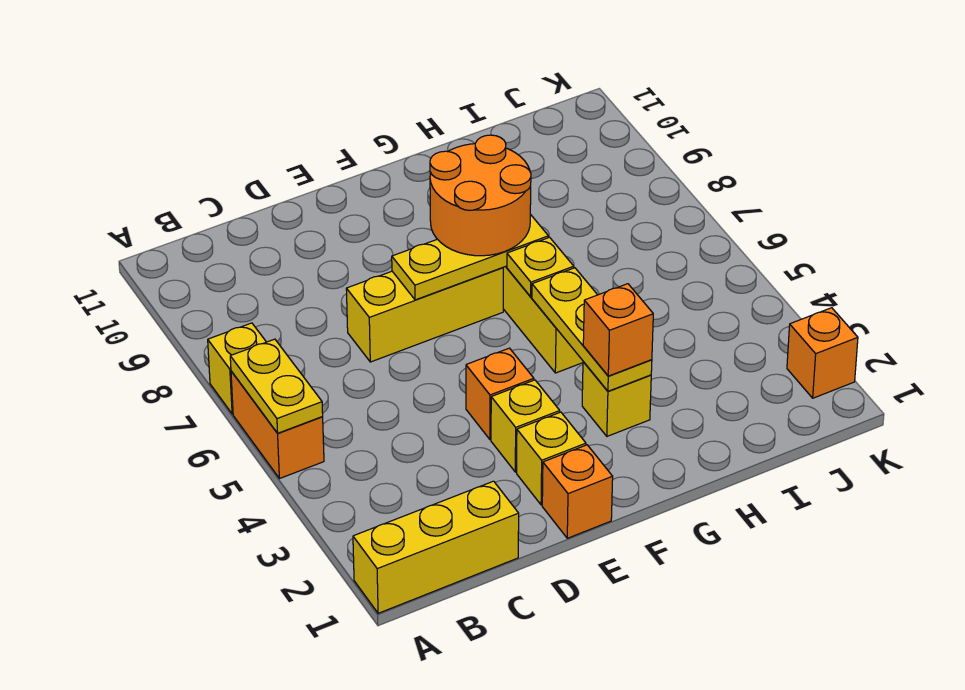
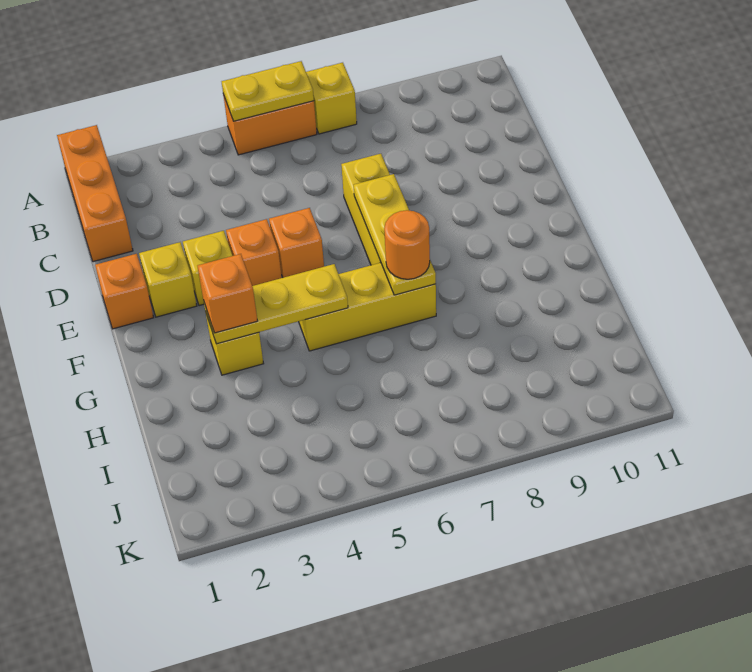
yellow brick A1:C1 level 1 -> orange brick A1:C1 level 1
orange round brick F7:G8 level 3 -> orange round brick G7 level 3
yellow plate G6 level 2 -> none
orange brick K2 level 1 -> orange brick E5 level 1

